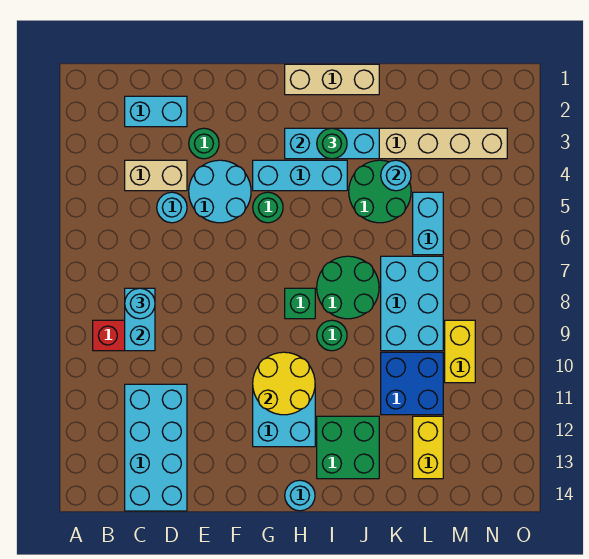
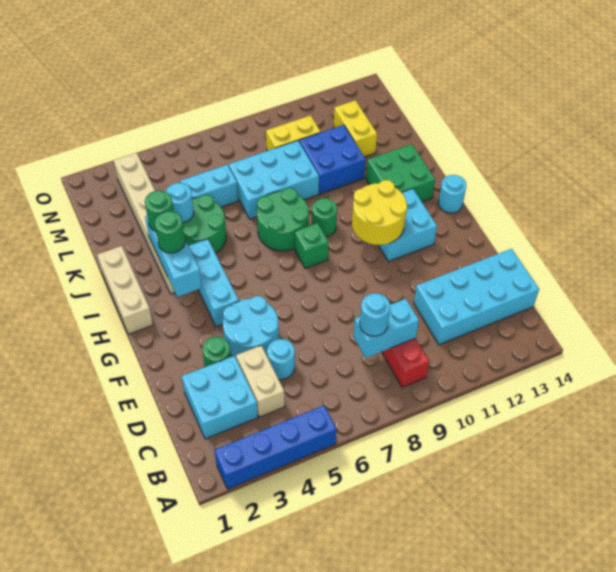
none -> blue brick A2:A5 level 1
cyan brick C2:D2 level 1 -> cyan brick C2:D3 level 1
green round brick G5 level 1 -> green round brick J3 level 3
yellow brick L12:L13 level 1 -> yellow brick L12:M12 level 1

